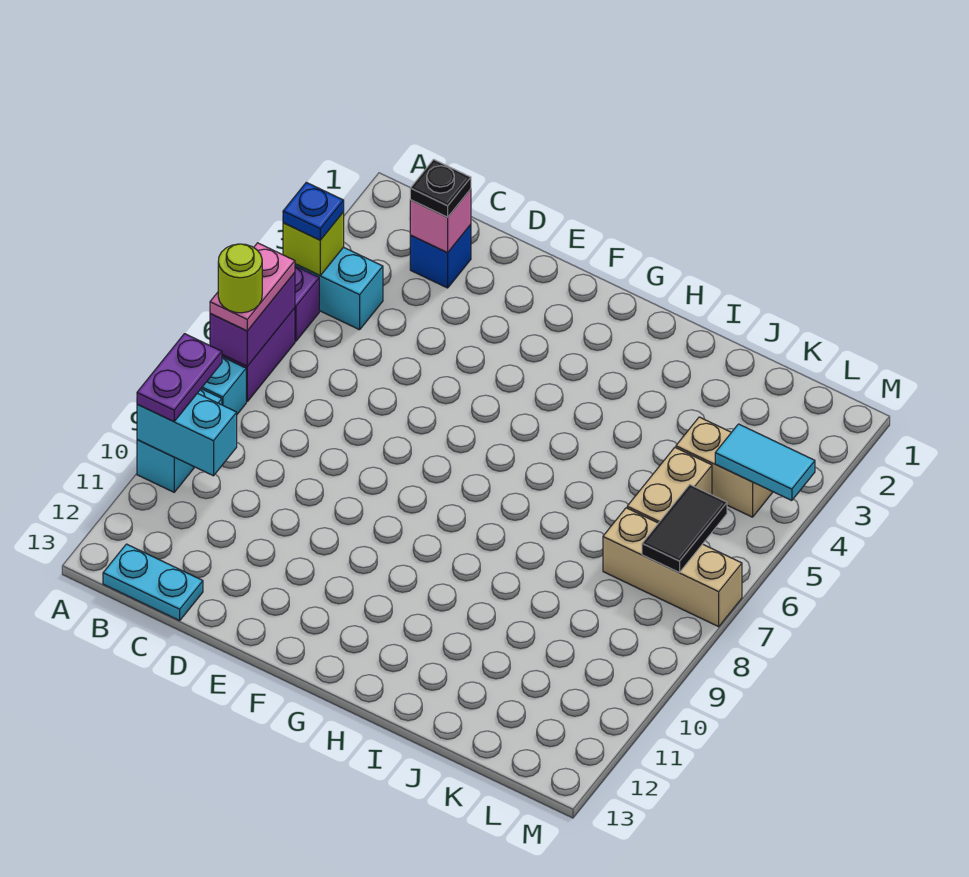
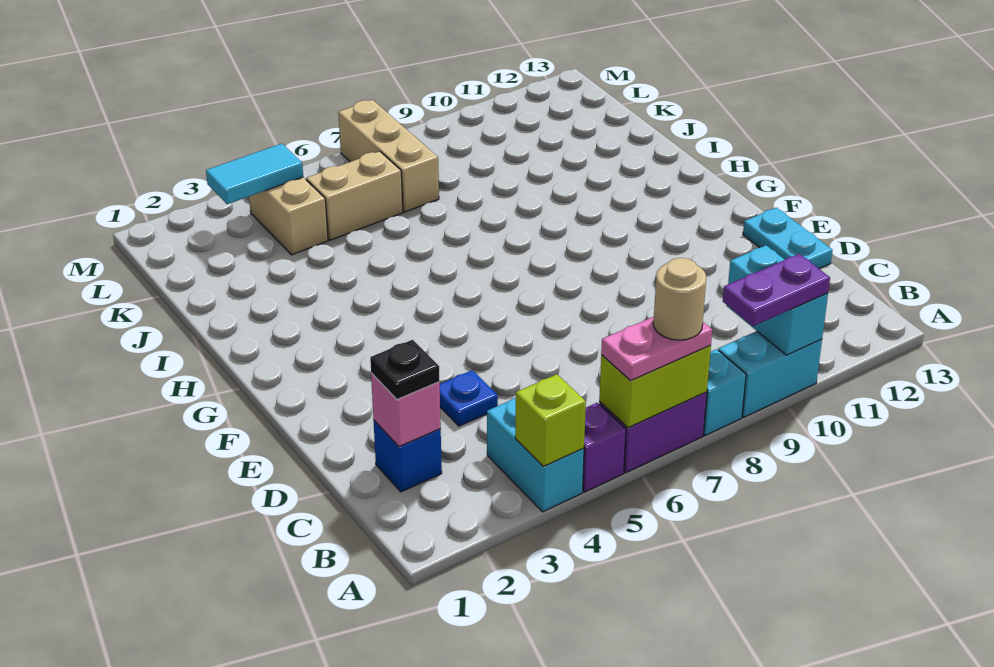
blue plate A4 level 3 -> blue plate D4 level 1
purple brick A6:A7 level 2 -> lime brick A6:A7 level 2
lime round brick A7 level 4 -> tan round brick A7 level 4
cyan plate B13:C13 level 1 -> cyan plate D13:E13 level 1
cyan tile L4:M4 level 2 -> cyan tile L3:L4 level 2
black tile L6:L7 level 2 -> none

